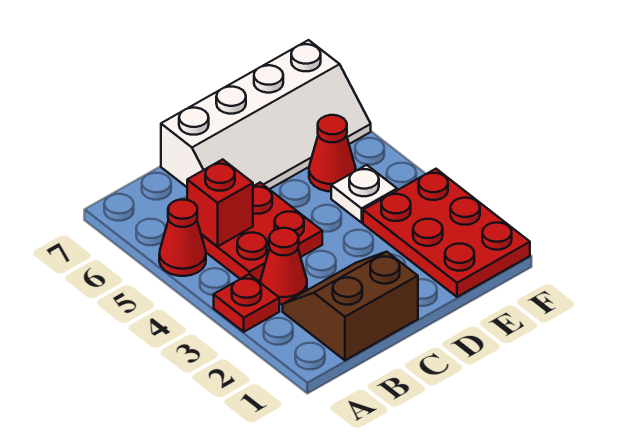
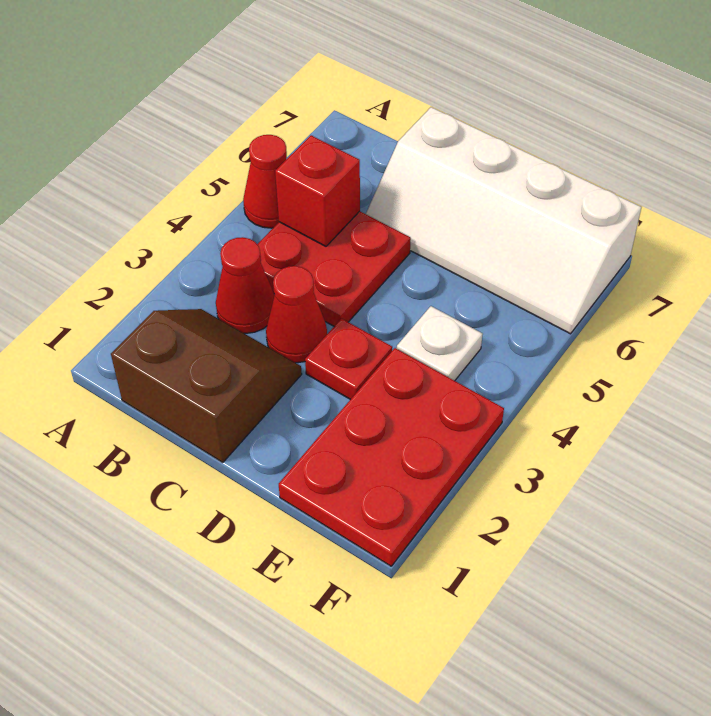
red plate A3 level 1 -> red plate D3 level 1
red cone E5 level 1 -> red cone C3 level 1

